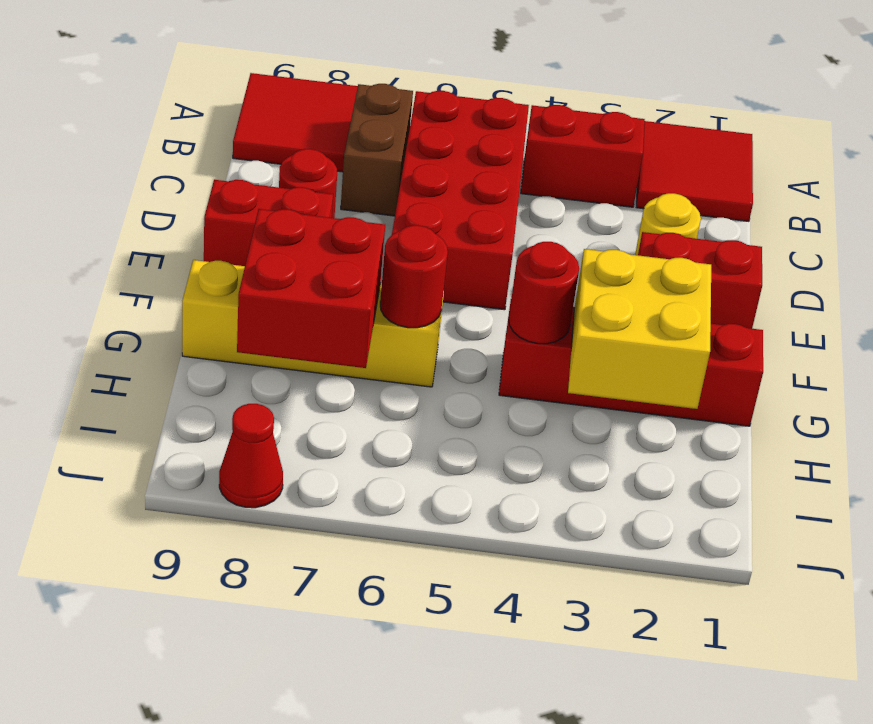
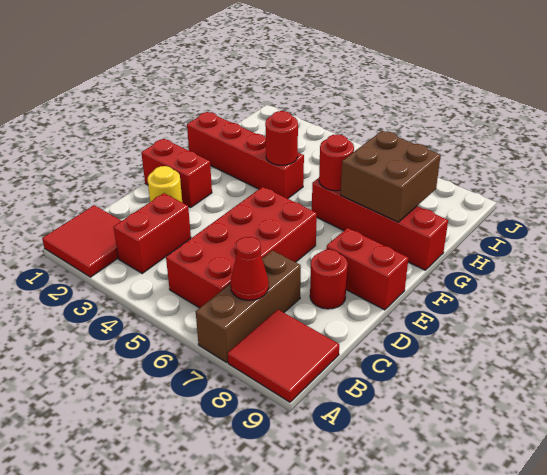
red brick B3:B4 level 1 -> red brick B3:C3 level 1
brown brick B7:C7 level 1 -> brown brick A7:C7 level 1
yellow brick G2:H3 level 2 -> none
yellow brick G6:G9 level 1 -> red brick G6:G9 level 1
red brick G7:H8 level 2 -> brown brick G7:H8 level 2
red cone J8 level 1 -> red cone B7 level 2

